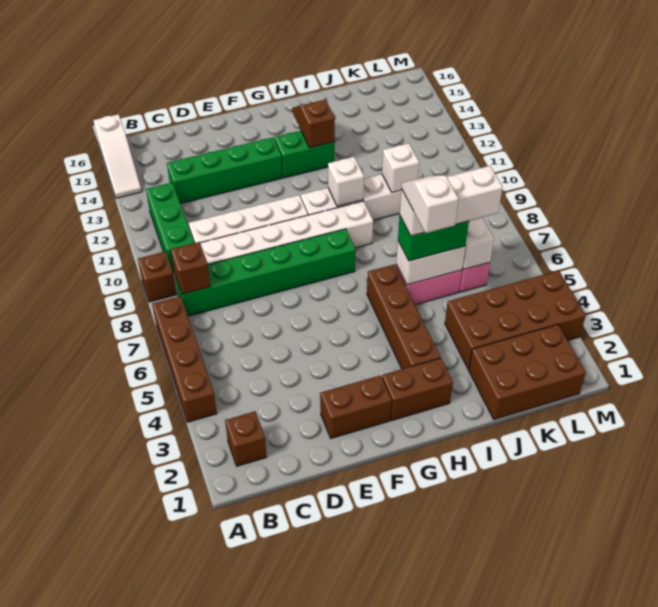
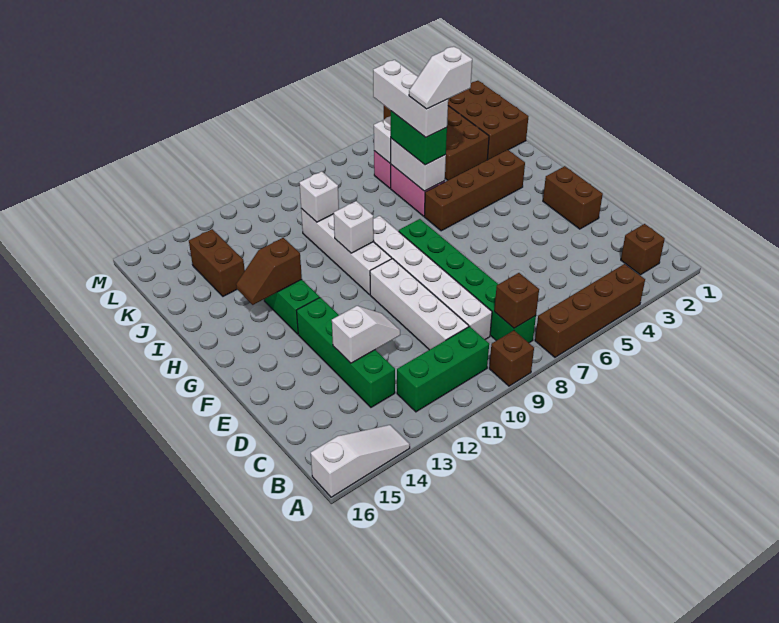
none -> white slope D12:D13 level 2 top 13
brown brick G2:H2 level 1 -> brown brick J14:K14 level 1

